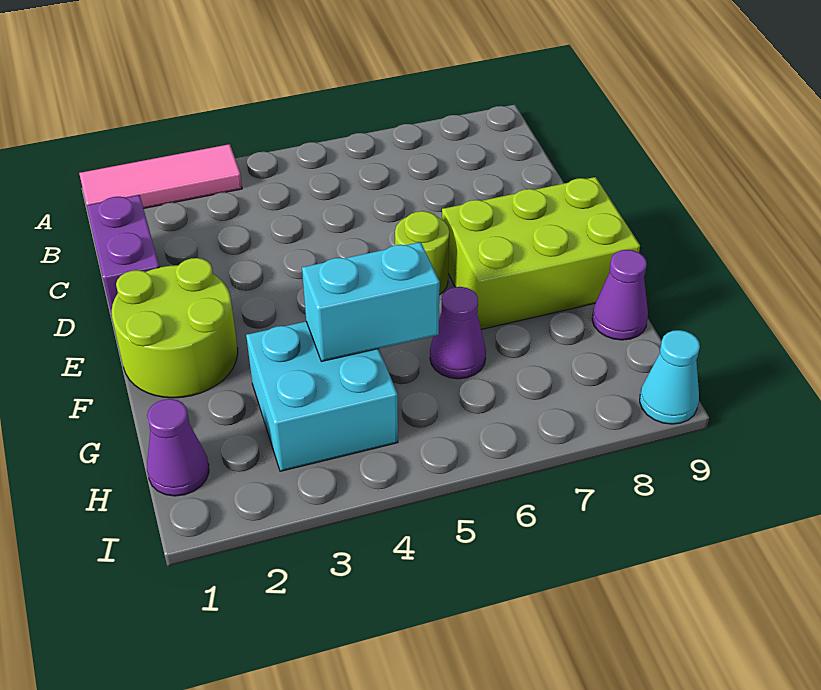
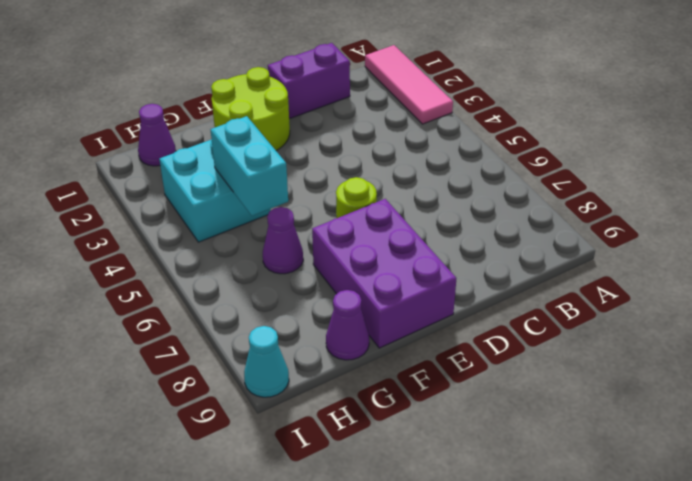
lime brick E7:F9 level 1 -> purple brick E7:F9 level 1

